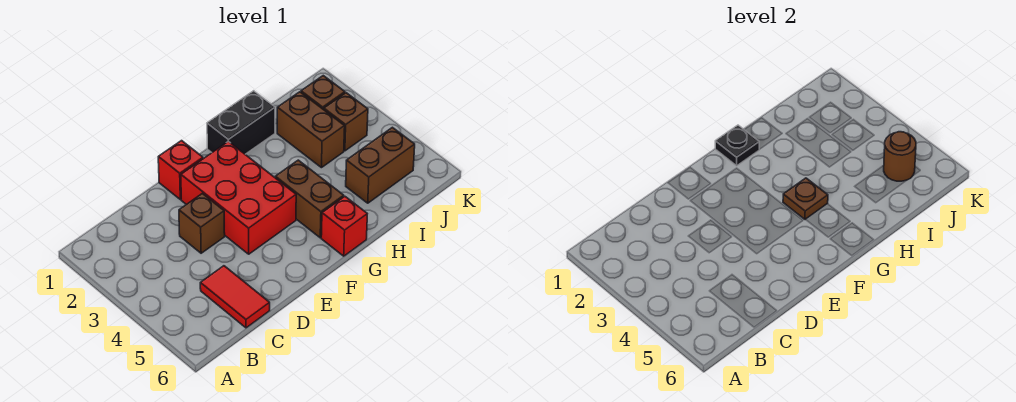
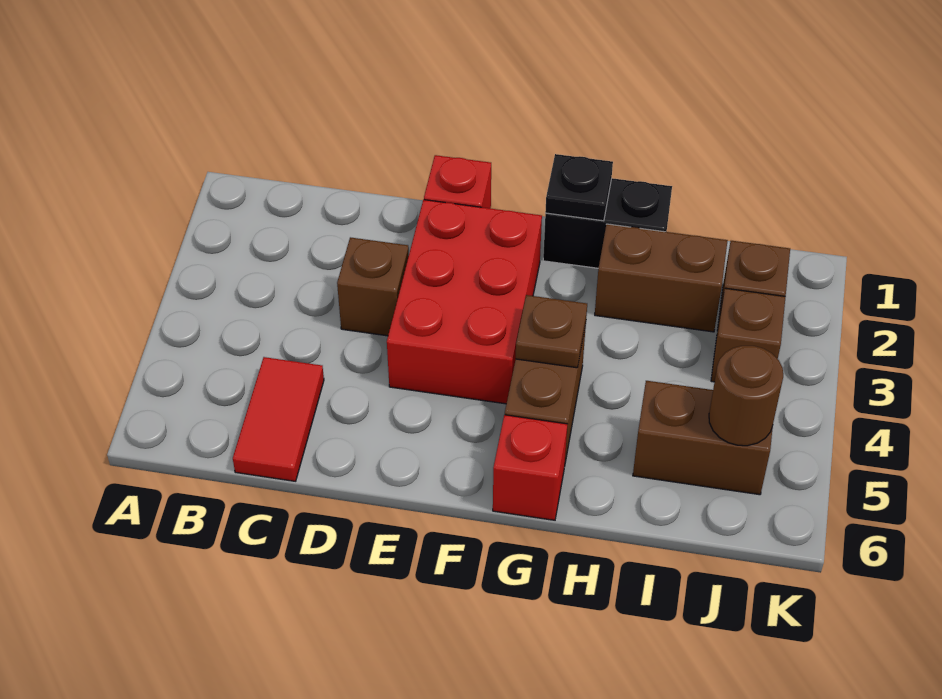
brown brick I2:I3 level 1 -> brown brick H2:I2 level 1

